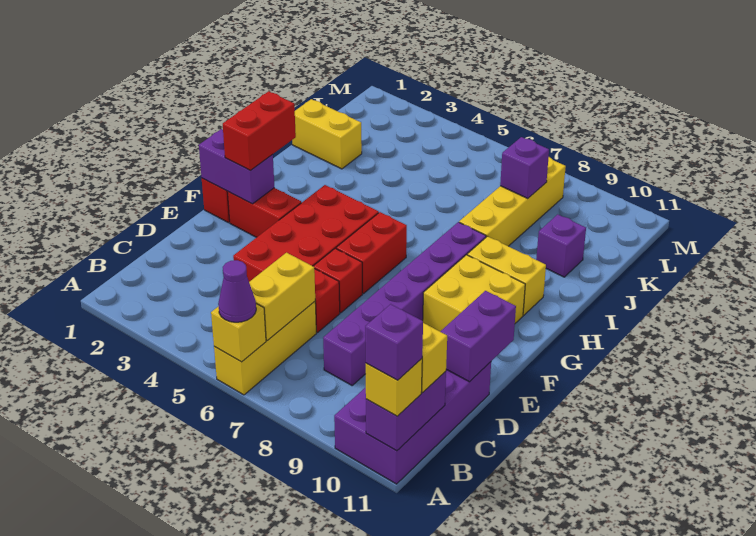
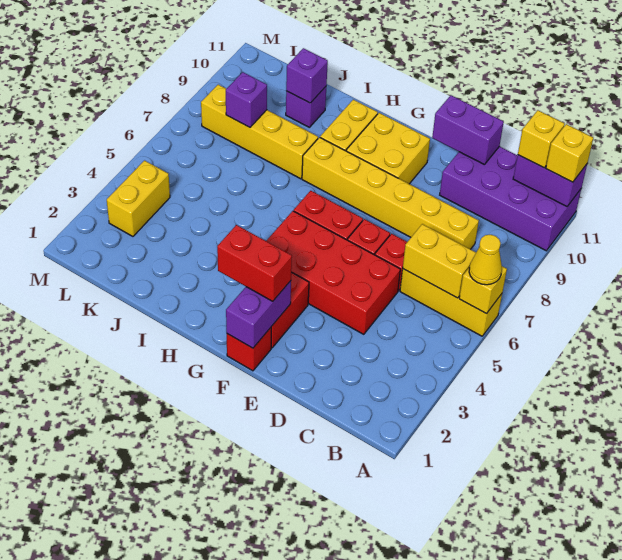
purple cone A6 level 3 -> yellow cone A6 level 3
purple brick A11 level 4 -> purple brick J10 level 2
purple brick C8:H8 level 1 -> yellow brick C8:H8 level 1
yellow brick J1:J2 level 1 -> yellow brick L3:L4 level 1

